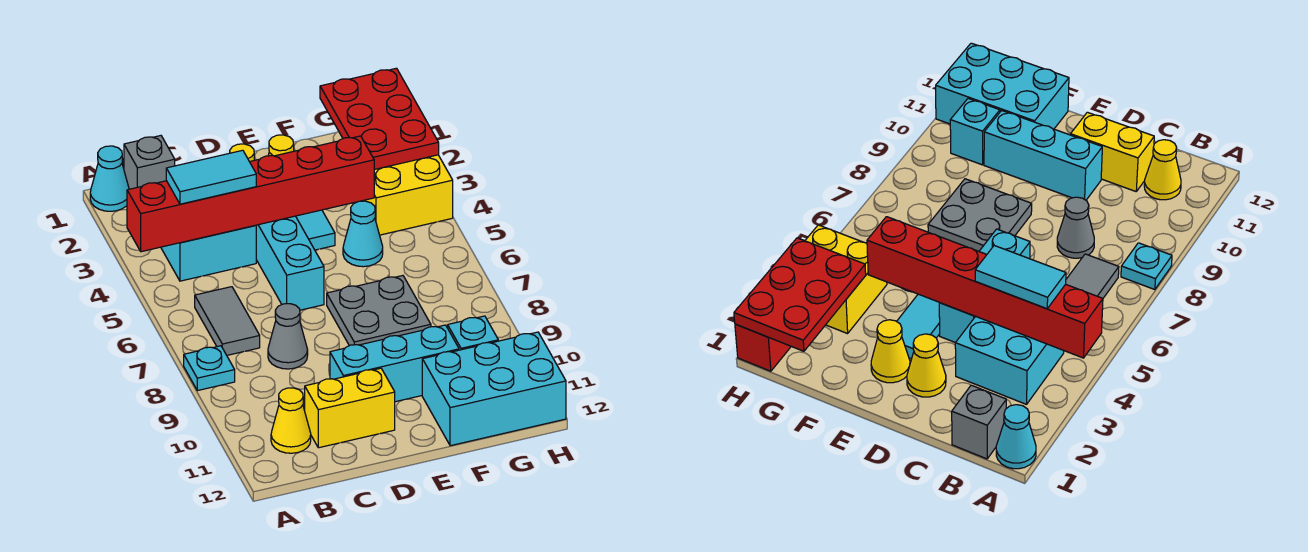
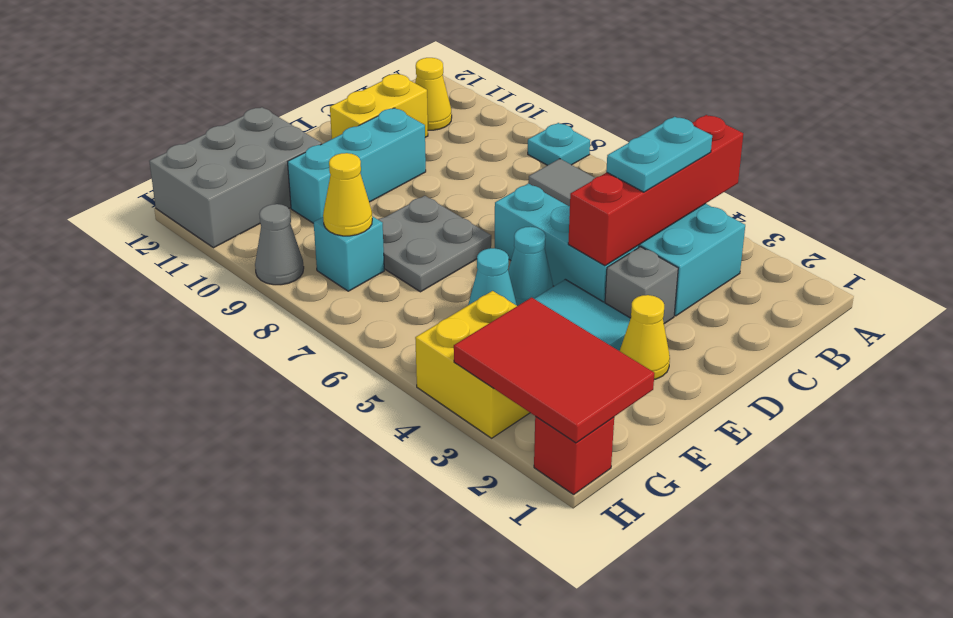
cyan cone A1 level 1 -> cyan cone E5 level 1
red brick A4:F4 level 2 -> red brick A4:D4 level 2
grey brick B1 level 1 -> grey brick D3 level 1
cyan tile B4:C4 level 3 -> cyan plate B4:C4 level 3
grey cone C8 level 1 -> grey cone H9 level 1
yellow cone D2 level 1 -> yellow cone G8 level 2
cyan brick F11:H12 level 1 -> grey brick F11:H12 level 1
red plate G1:H3 level 2 -> red tile G1:H3 level 2
cyan brick G10 level 1 -> cyan brick G8 level 1

